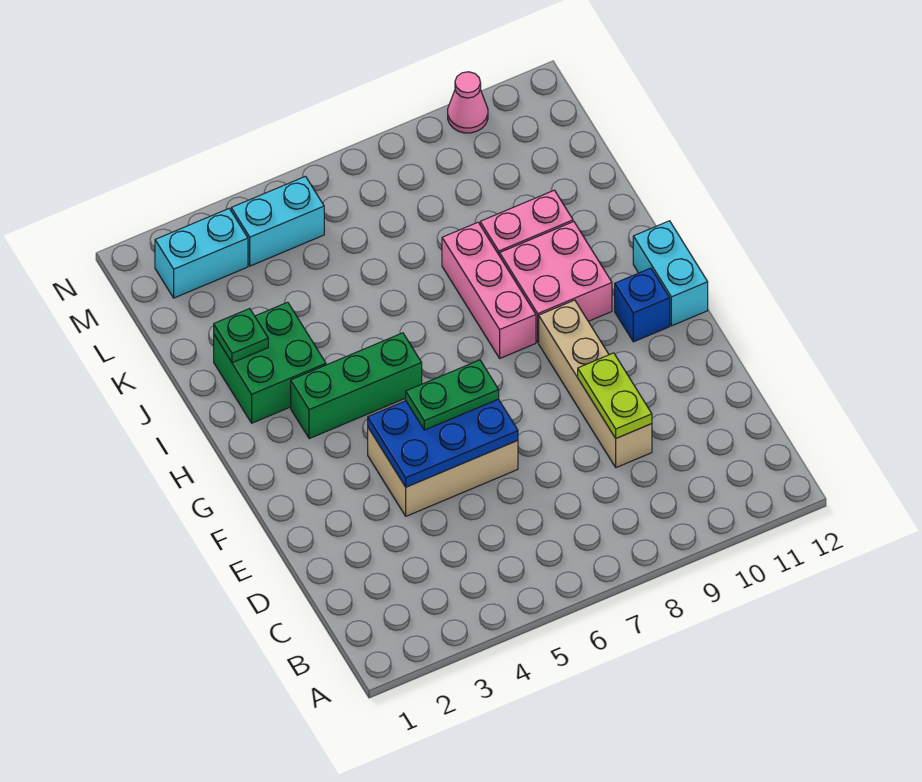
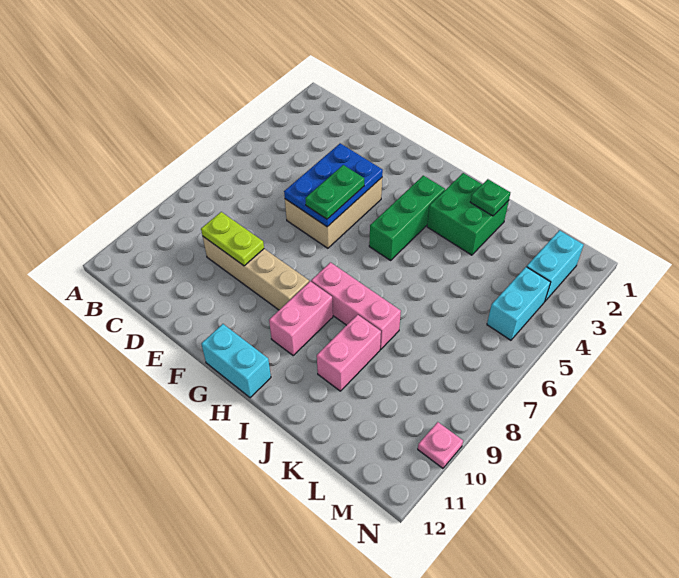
blue brick G11 level 1 -> none
pink brick H9:I10 level 1 -> pink brick H9:H10 level 1
pink cone N10 level 1 -> pink plate N10 level 1

